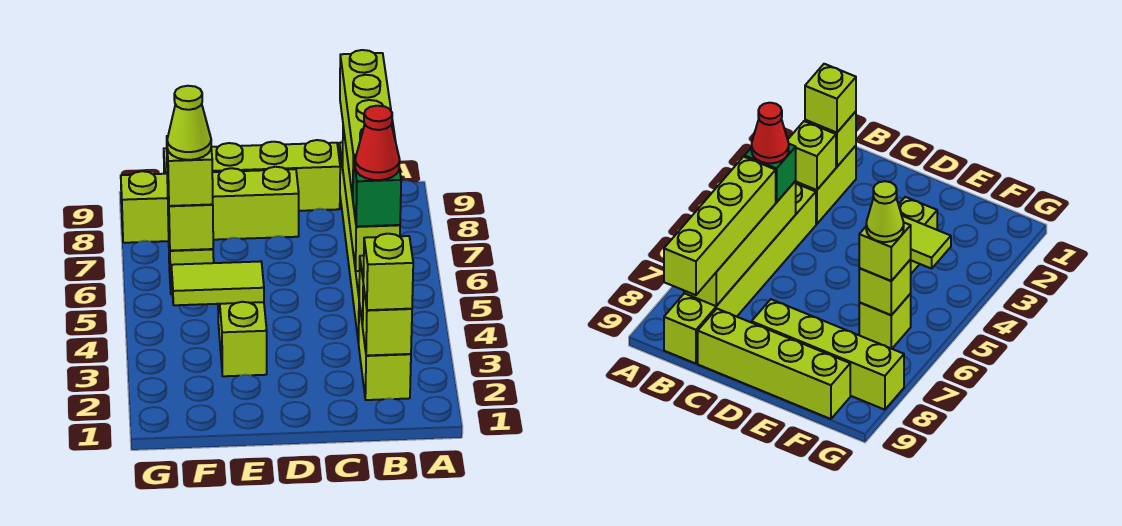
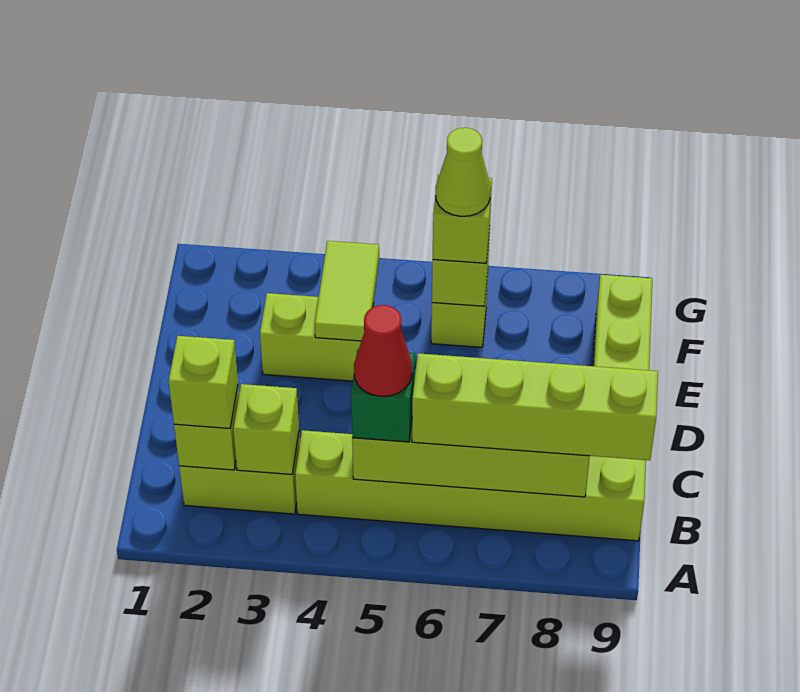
lime brick D8:G8 level 1 -> none

